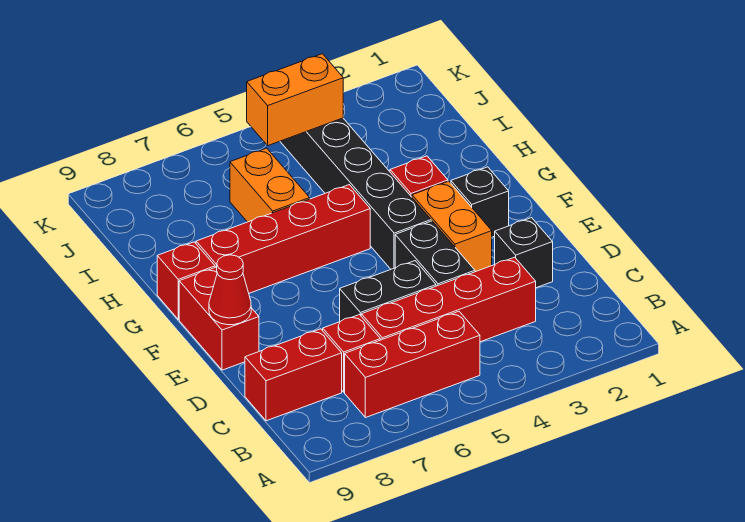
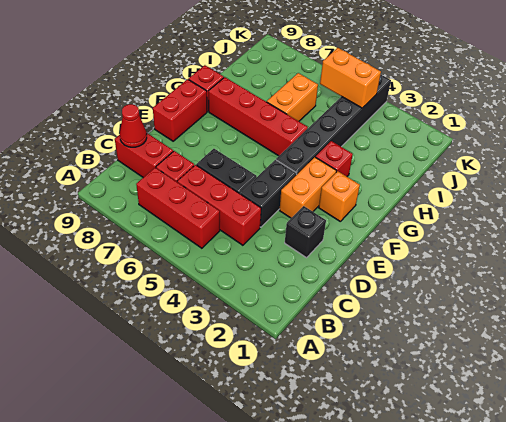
red brick C3:C6 level 1 -> red brick C4:C6 level 1
red cone E9 level 2 -> red cone C9 level 2
black brick F2 level 1 -> orange brick F2 level 1

